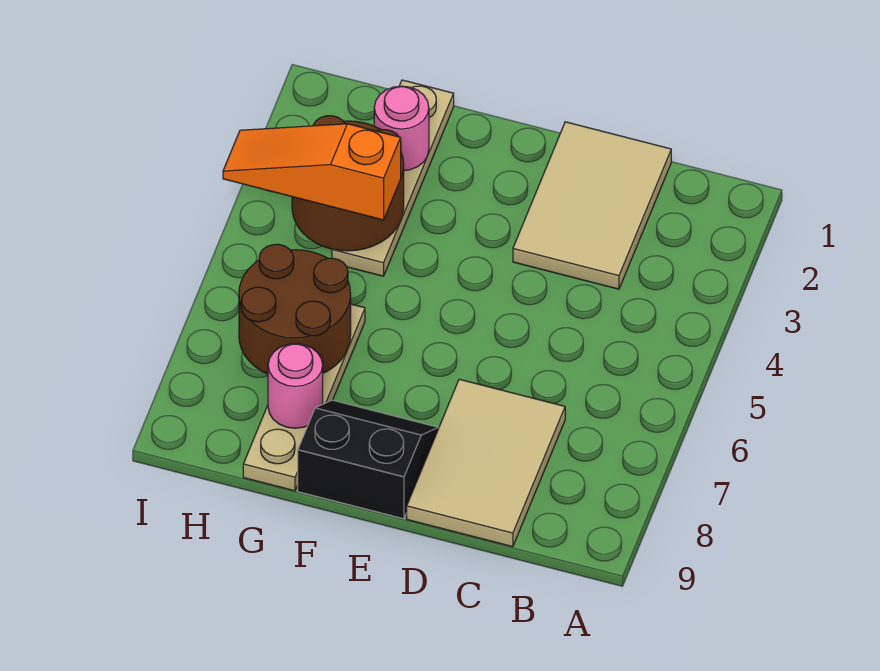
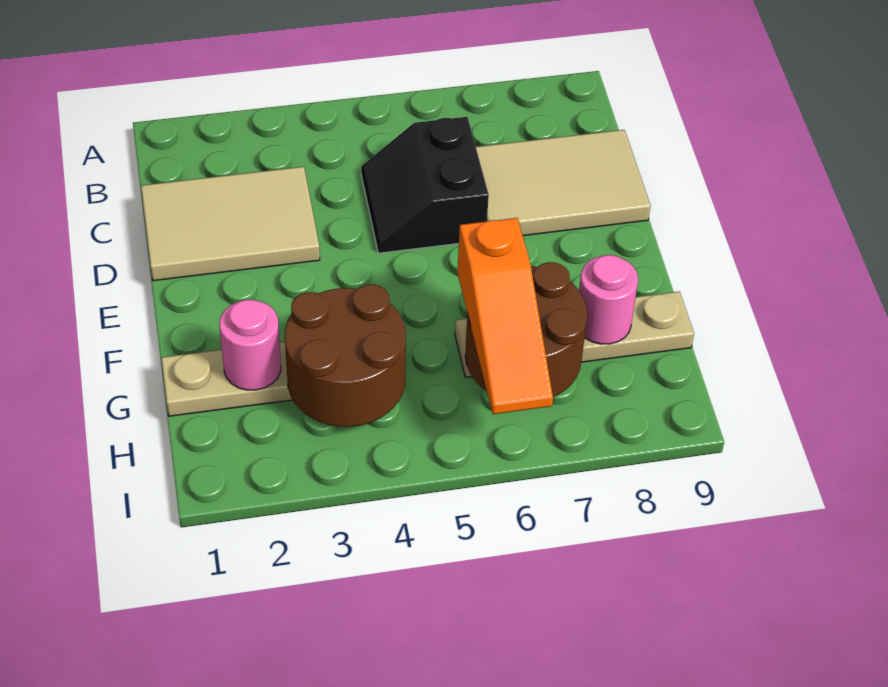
black slope E8:F9 level 1 top 9 -> black slope C5:D6 level 1 top 6
orange slope G4:I4 level 3 top G -> orange slope G6:I6 level 3 top G

